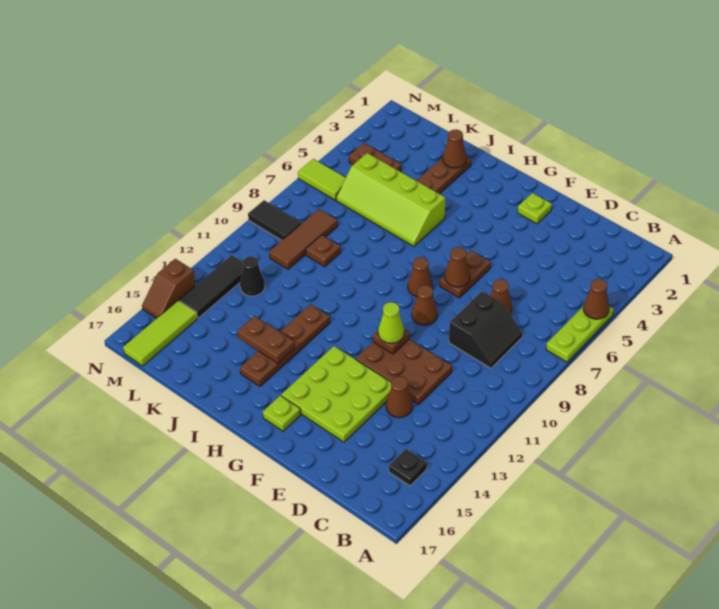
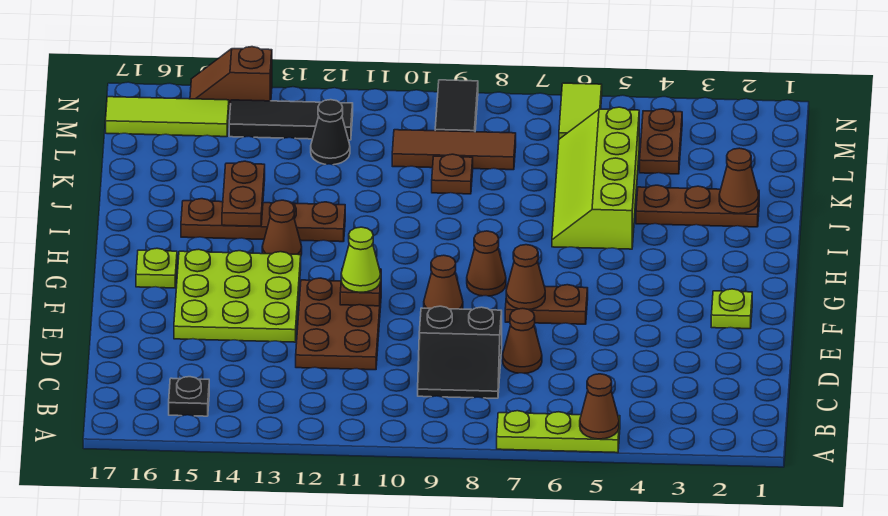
brown cone D13 level 1 -> brown cone H13 level 1

